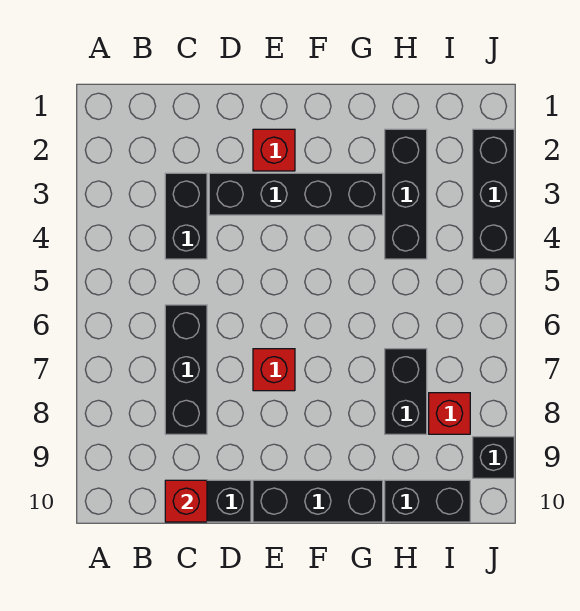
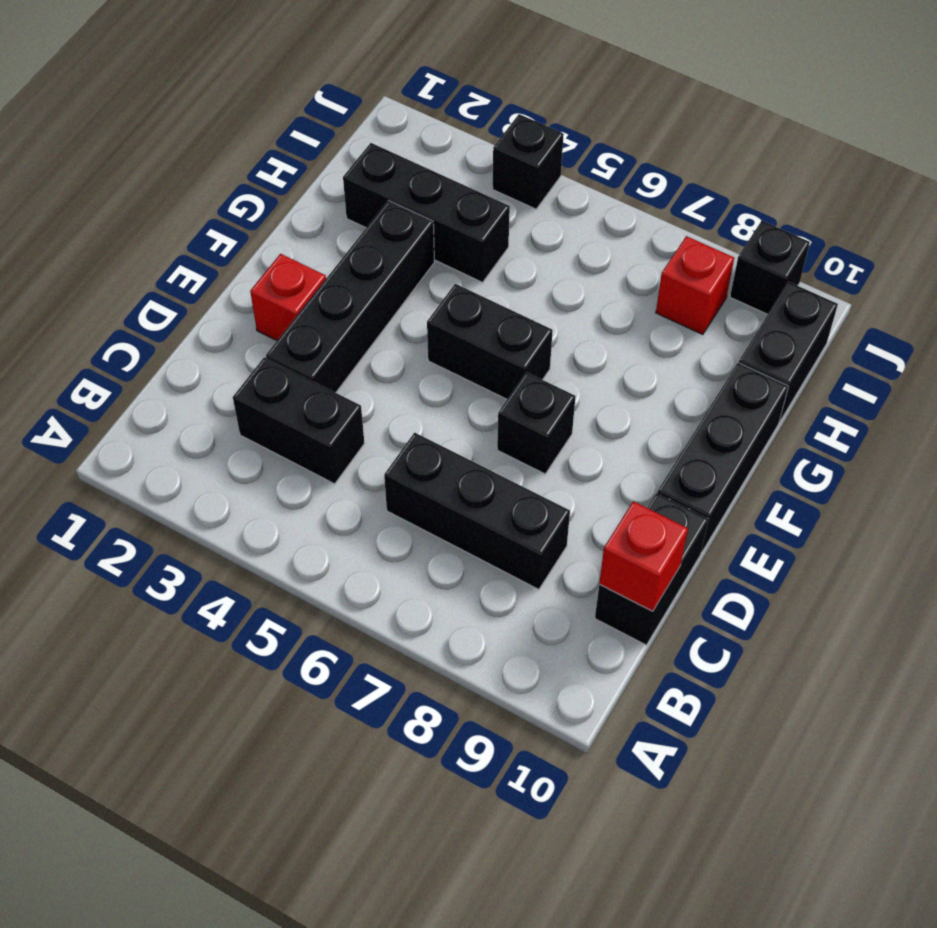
red brick E7 level 1 -> black brick E7 level 1
black brick H7:H8 level 1 -> black brick F5:F6 level 1
black brick J2:J4 level 1 -> black brick J4 level 1

